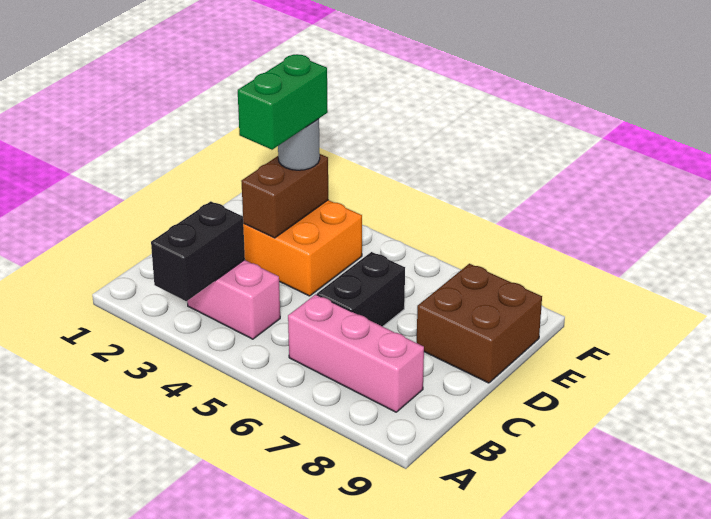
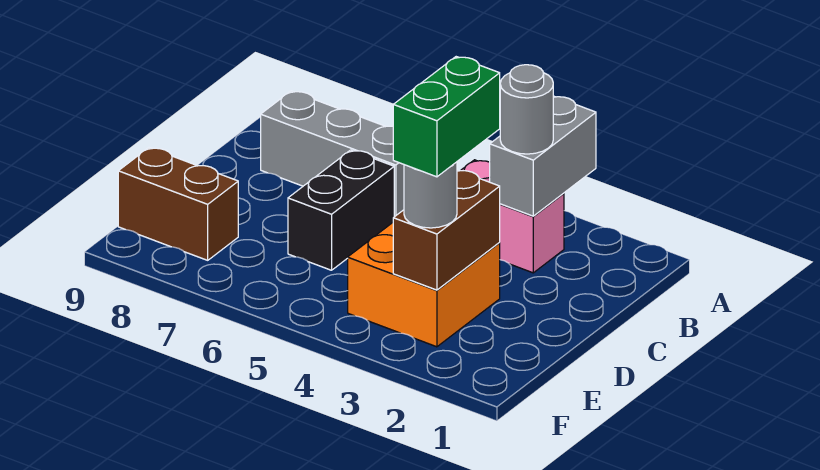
black brick A3:B3 level 2 -> grey brick A3:B3 level 2
none -> grey round brick B3 level 3
pink brick B6:B8 level 1 -> grey brick B6:B8 level 1
brown brick D8:E9 level 1 -> brown brick E8:E9 level 1

